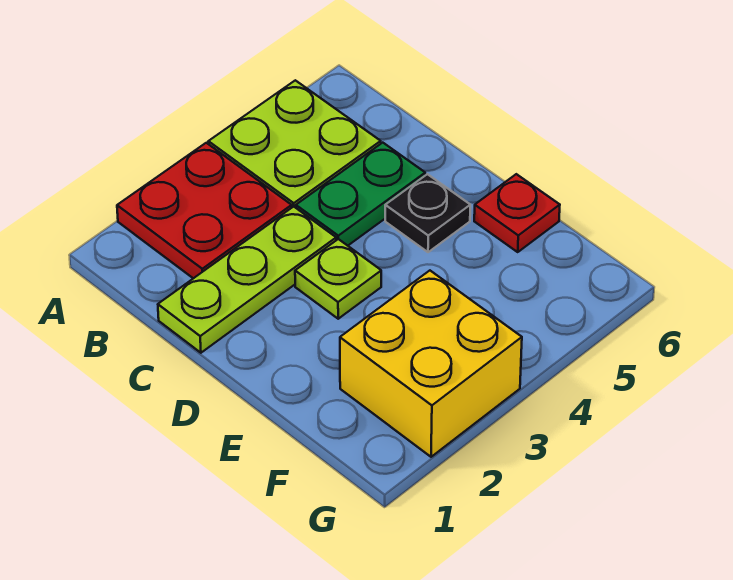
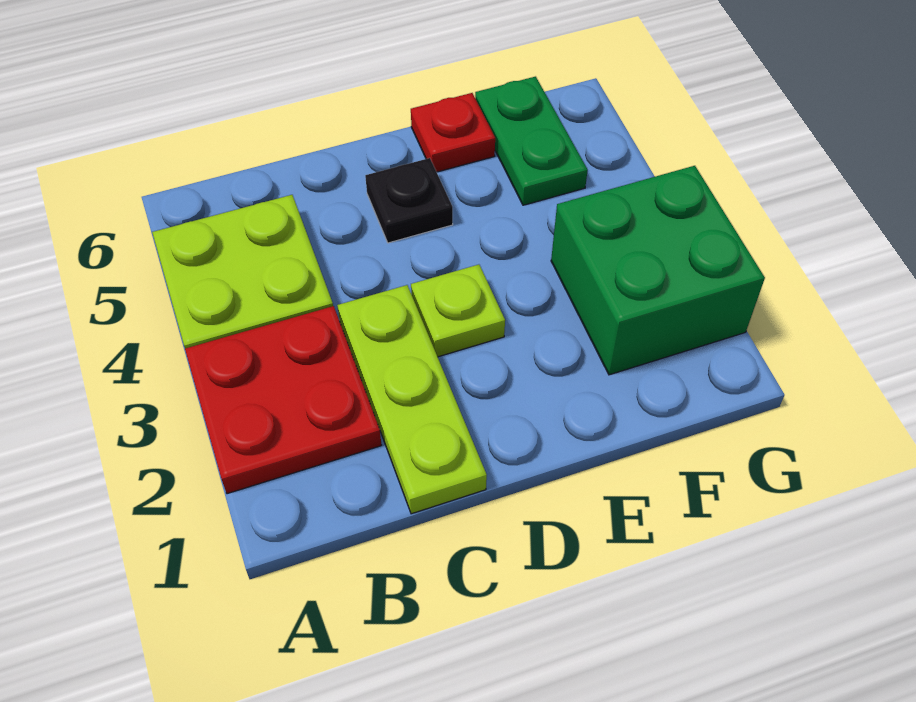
green plate C4:C5 level 1 -> green plate F5:F6 level 1
yellow brick F2:G3 level 1 -> green brick F2:G3 level 1

